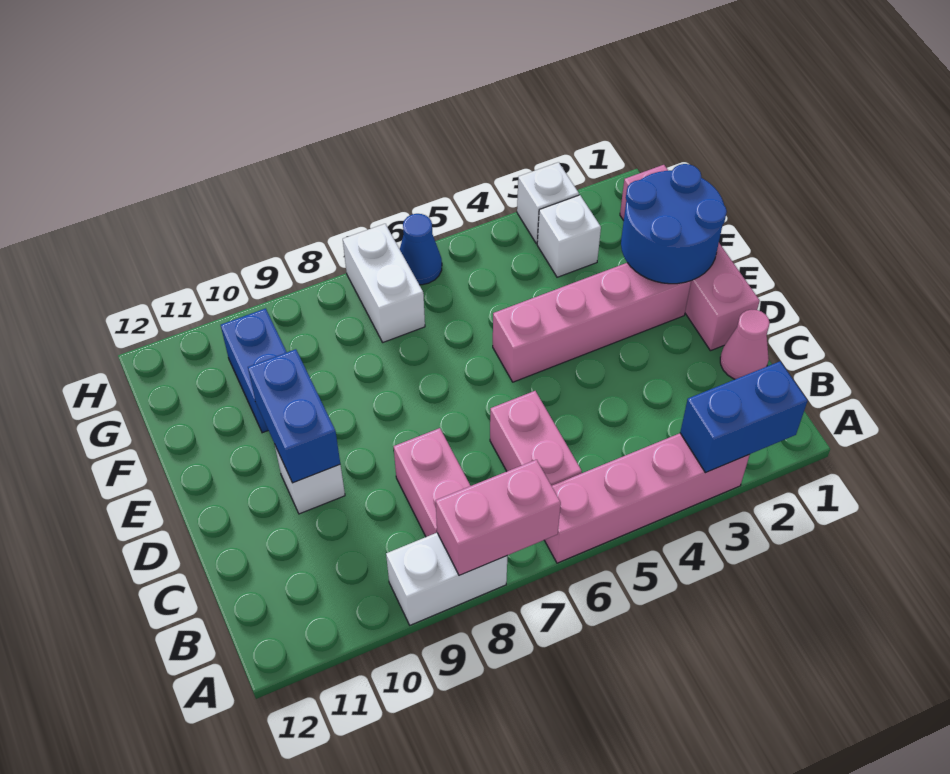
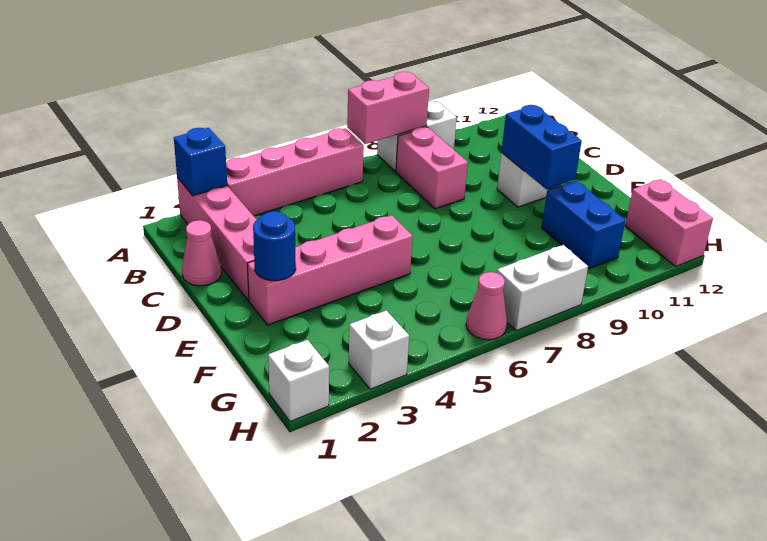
blue brick A2:A3 level 2 -> blue brick A2 level 2
pink brick B6:C6 level 1 -> pink brick G12:H12 level 1
pink brick D1:G1 level 1 -> pink brick A2:D2 level 1
blue round brick E1:F2 level 2 -> blue round brick E2 level 2
white brick G3 level 1 -> white brick H1 level 1
white brick G7:H7 level 1 -> white brick H7:H8 level 1
blue cone H6 level 1 -> pink cone H6 level 1

